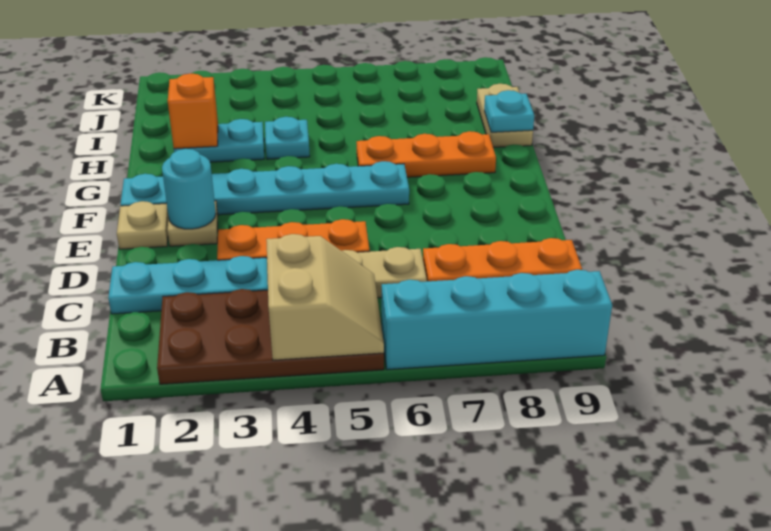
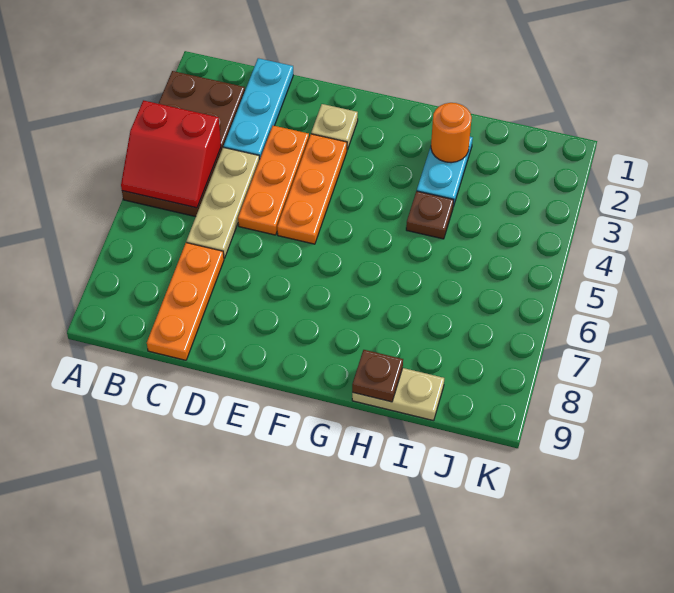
tan slope A4:B5 level 2 top 4 -> red slope A4:B5 level 2 top 4
cyan brick A6:A9 level 1 -> none
tan plate E1 level 1 -> none
cyan round brick E2 level 2 -> none
cyan plate F1:F6 level 1 -> none
orange plate G6:G8 level 1 -> orange plate E3:E5 level 1
orange brick H2 level 2 -> orange round brick H2 level 2
cyan plate H4 level 1 -> brown plate H4 level 1
cyan plate H9 level 2 -> brown plate H9 level 2

